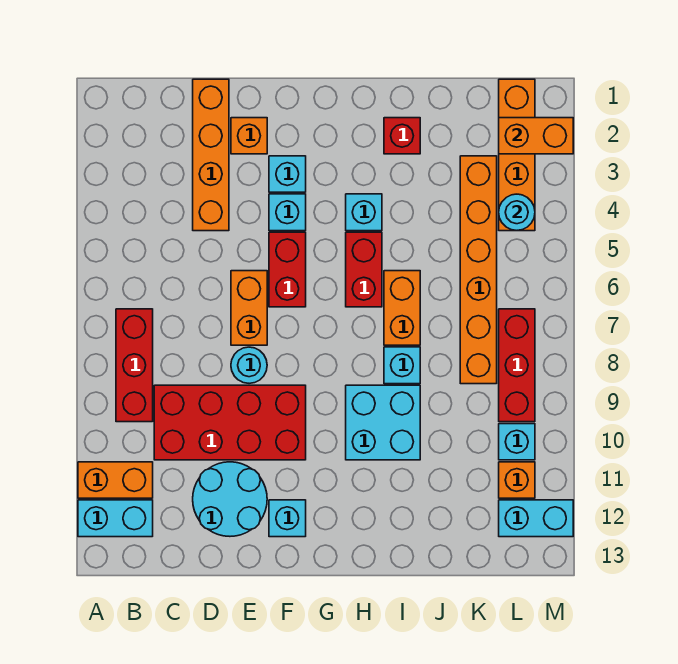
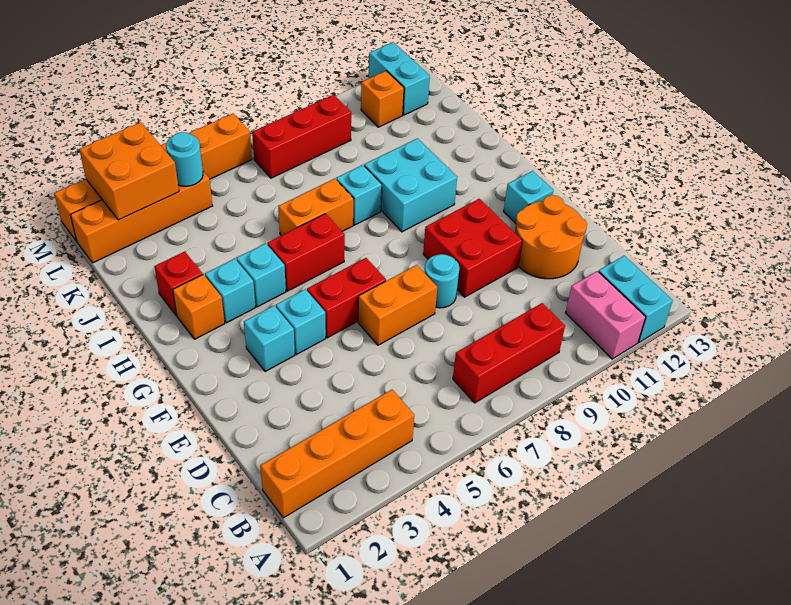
orange brick A11:B11 level 1 -> pink brick A11:B11 level 1
red brick C9:F10 level 1 -> red brick E9:F10 level 1
orange brick D1:D4 level 1 -> orange brick B1:B4 level 1
cyan round brick D11:E12 level 1 -> orange round brick D11:E12 level 1
orange brick E2 level 1 -> orange brick H2 level 1
orange brick K3:K8 level 1 -> orange brick M1:M6 level 1
orange brick L2:M2 level 2 -> orange brick L2:M3 level 2
cyan brick L10 level 1 -> cyan brick H3 level 1

